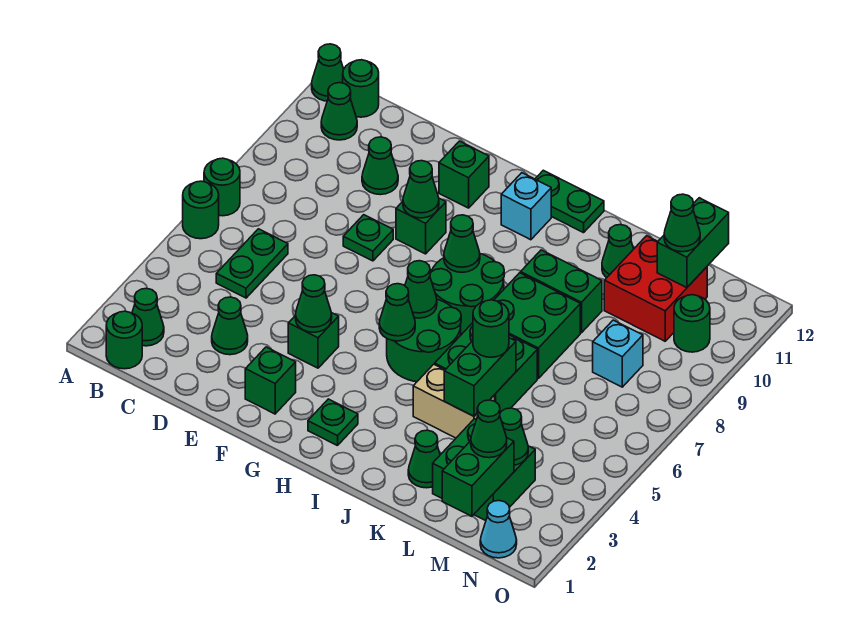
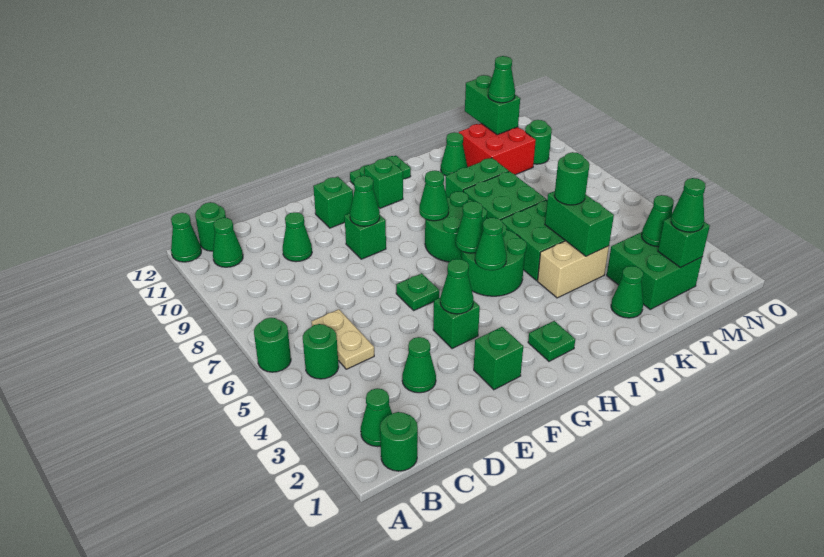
green round brick A7 level 1 -> green round brick B5 level 1
green plate C5:C6 level 1 -> tan plate C5:C6 level 1
green plate E8 level 1 -> green plate F6 level 1
cyan brick H11 level 1 -> green brick H11 level 1
green brick M1:M2 level 2 -> green brick M2 level 2
cyan brick M8 level 1 -> none
cyan cone N1 level 1 -> none

